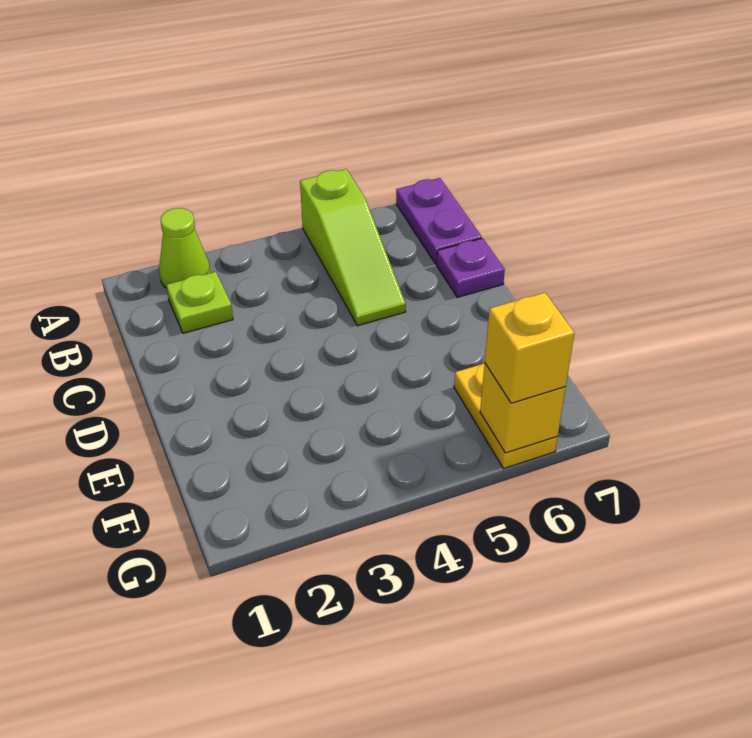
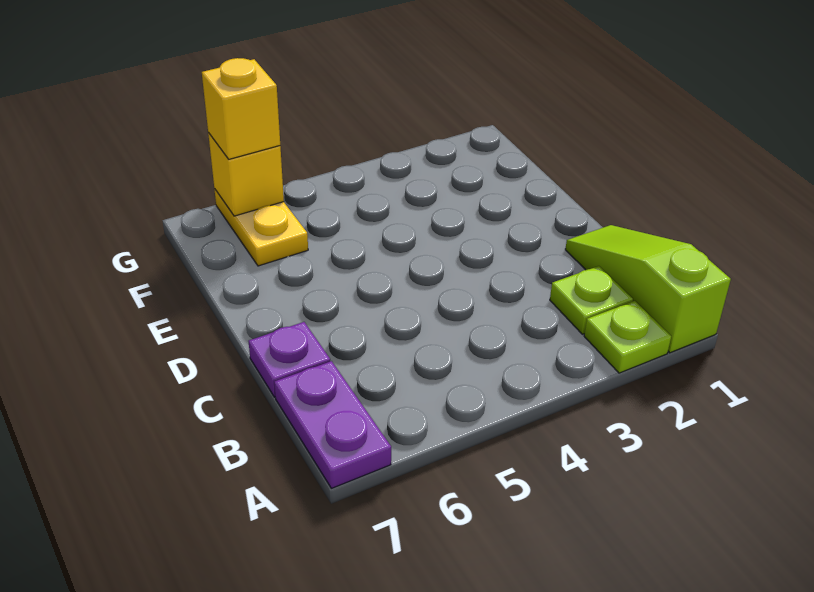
lime cone A2 level 1 -> lime plate A2 level 1
lime slope A5:C5 level 1 top A -> lime slope A1:C1 level 1 top A

